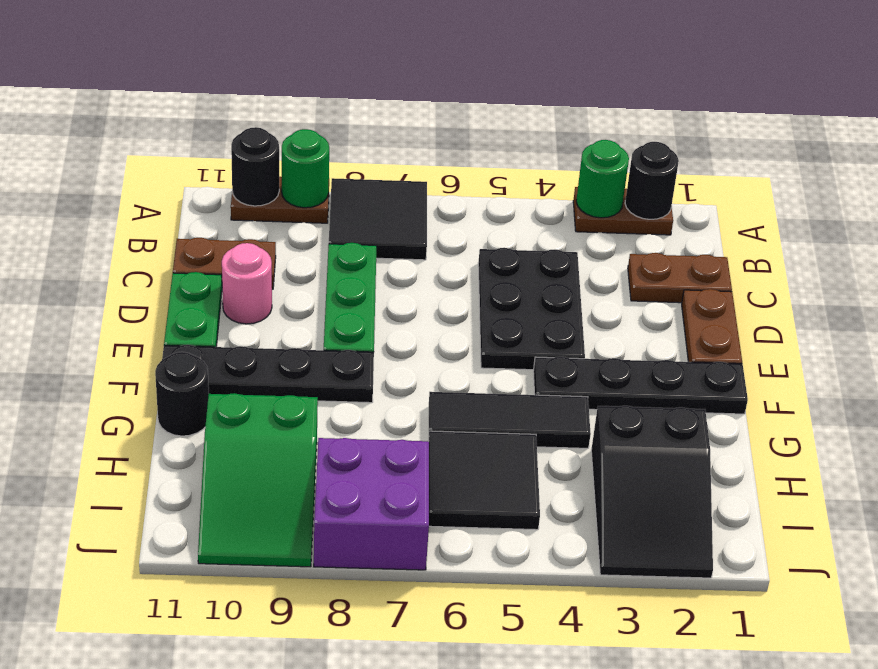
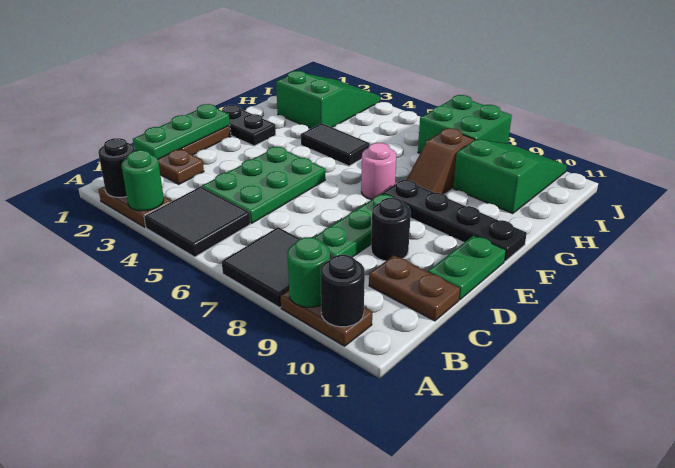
none -> green plate C1:E1 level 2
black plate C4:E5 level 1 -> green plate C4:E5 level 1
pink round brick D10 level 1 -> pink round brick F7 level 1
black plate F1:F4 level 1 -> black plate F1:F2 level 1
black tile G4:G6 level 1 -> black tile G4:G5 level 1
none -> brown slope G8:H8 level 1 top H
black round brick G11 level 1 -> black round brick D9 level 1
black slope H2:J3 level 1 top H -> green slope H2:J3 level 1 top H
black tile H5:I6 level 1 -> black tile A4:B5 level 1
purple brick I7:J8 level 1 -> green brick I7:J8 level 1

